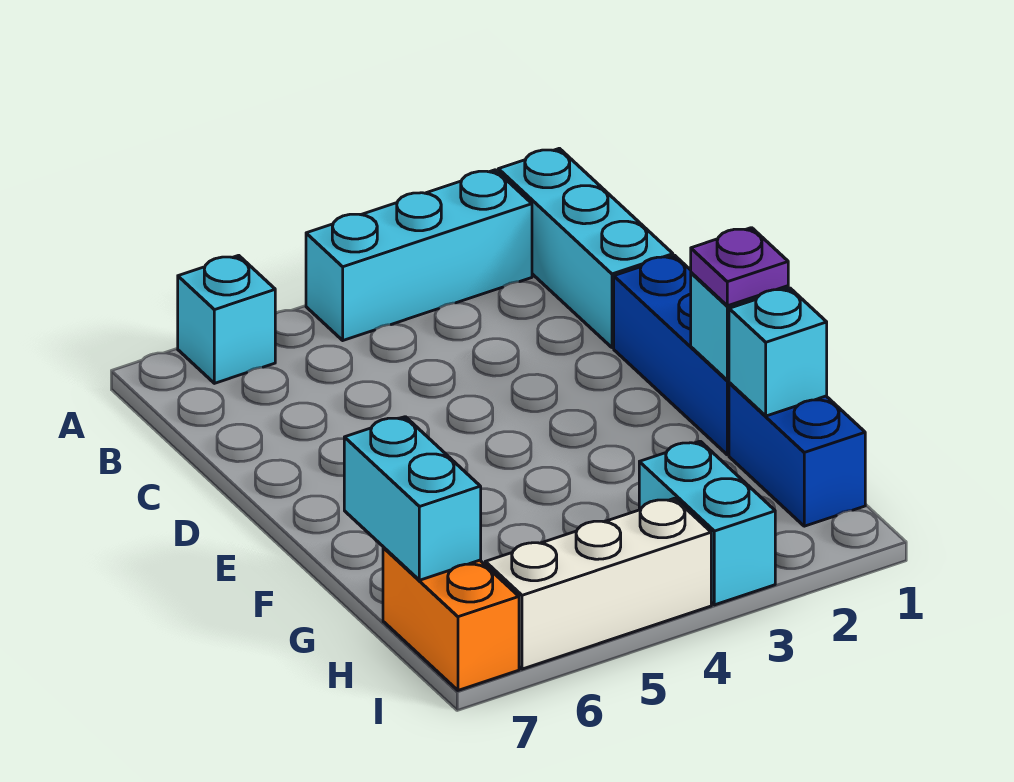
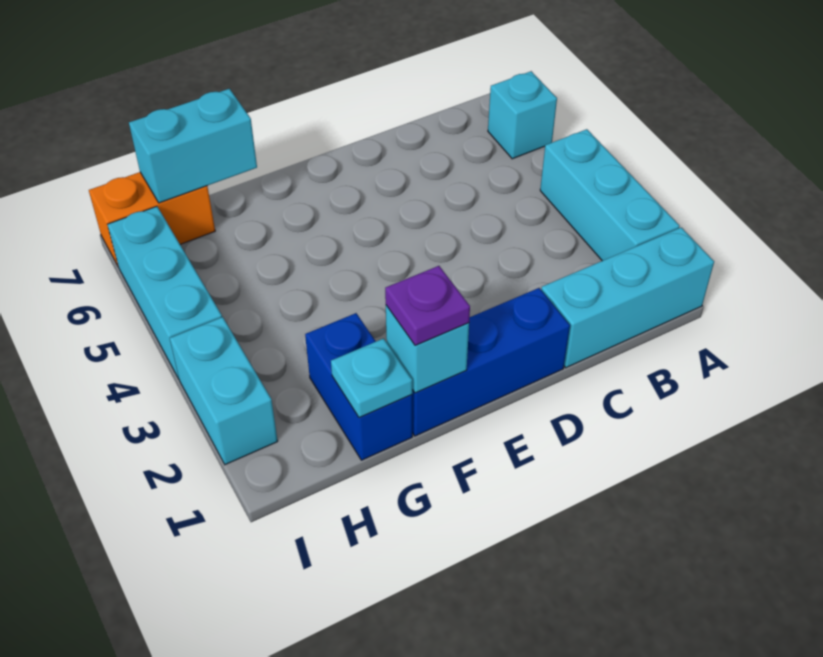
blue brick G1:H1 level 1 -> blue brick G1:G2 level 1
cyan brick G1 level 2 -> cyan plate G1 level 2
cyan brick H3:I3 level 1 -> cyan brick I2:I3 level 1
white brick I4:I6 level 1 -> cyan brick I4:I6 level 1

